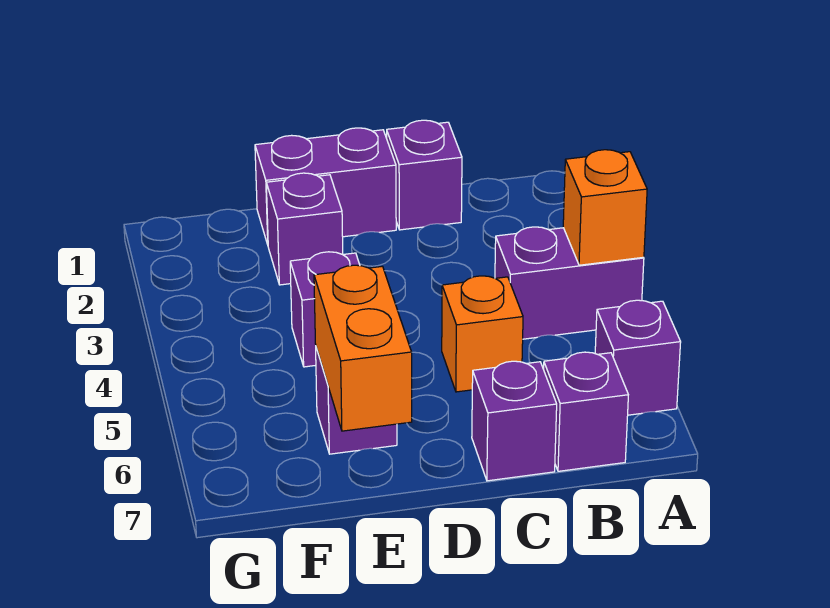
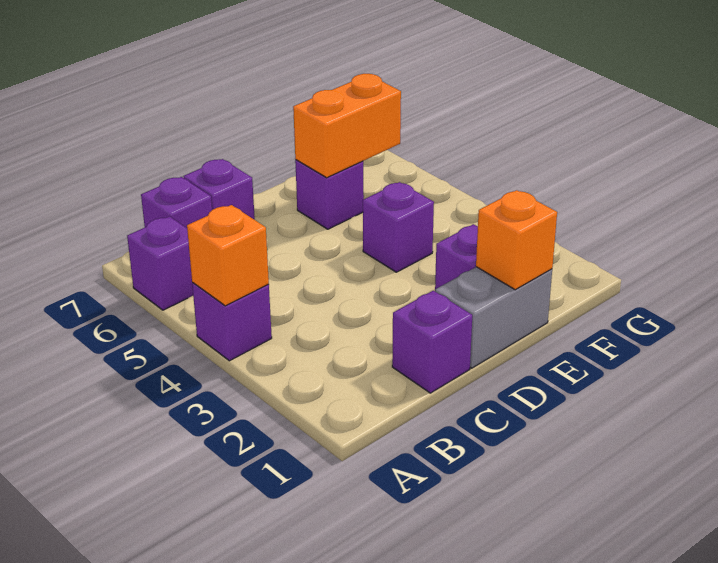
purple brick A4:B4 level 1 -> purple brick A4 level 1
orange brick C5 level 1 -> orange brick E1 level 2
purple brick D1:E1 level 1 -> grey brick D1:E1 level 1
orange brick E6:E7 level 2 -> orange brick E6:F6 level 2

